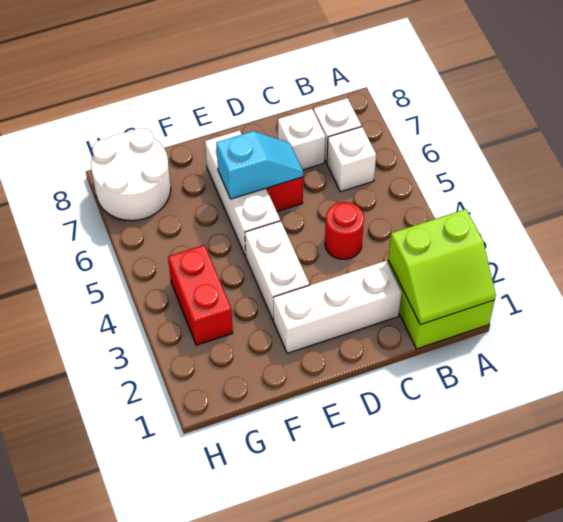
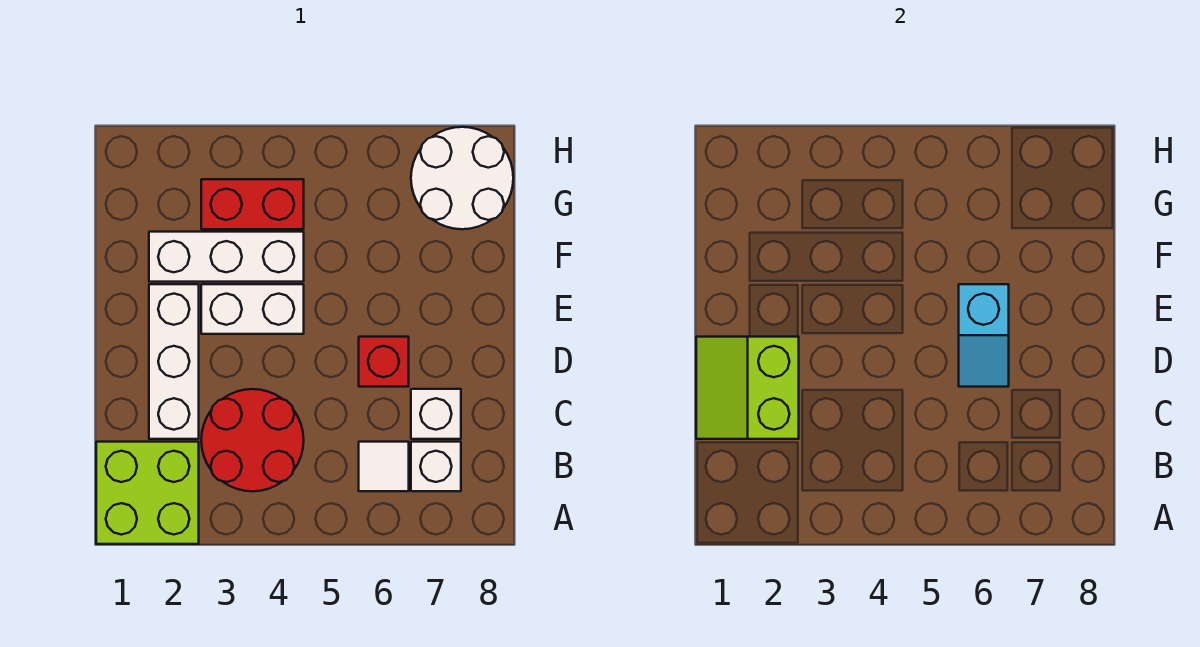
lime slope A1:B2 level 2 top 2 -> lime slope C1:D2 level 2 top 2
white brick B6 level 1 -> white tile B6 level 1
red round brick C4 level 1 -> red round brick B3:C4 level 1
white brick E5:E7 level 1 -> white brick F2:F4 level 1

